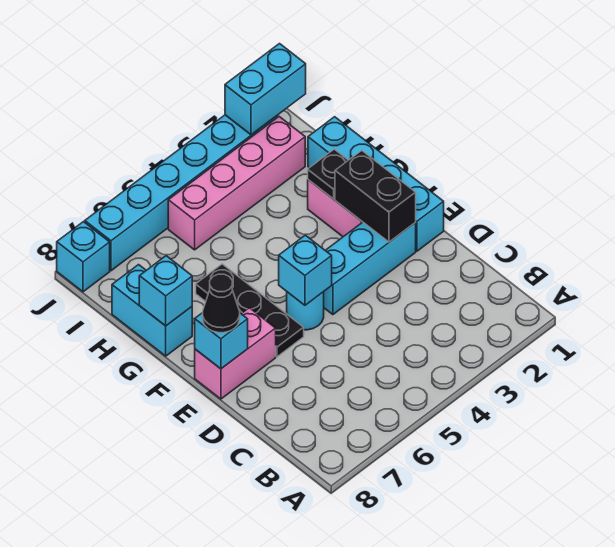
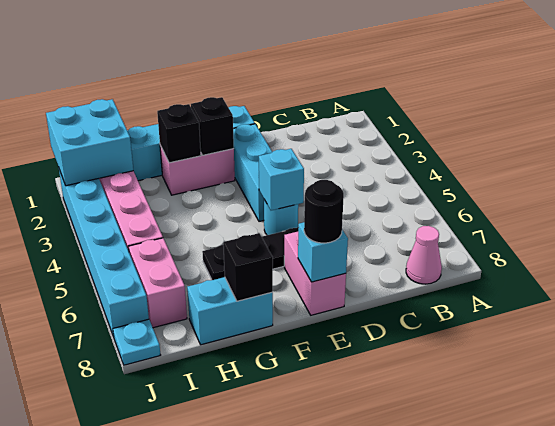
none -> pink cone B8 level 1
black brick E2:F2 level 2 -> black brick F2 level 2
black cone E8 level 3 -> black round brick E8 level 3
black plate G2 level 2 -> black brick G2 level 2
cyan brick G8 level 2 -> black brick G8 level 2
none -> pink brick I6:I7 level 1
cyan brick J1:J2 level 2 -> cyan brick I1:J2 level 2
cyan brick J8 level 1 -> cyan plate J8 level 1

